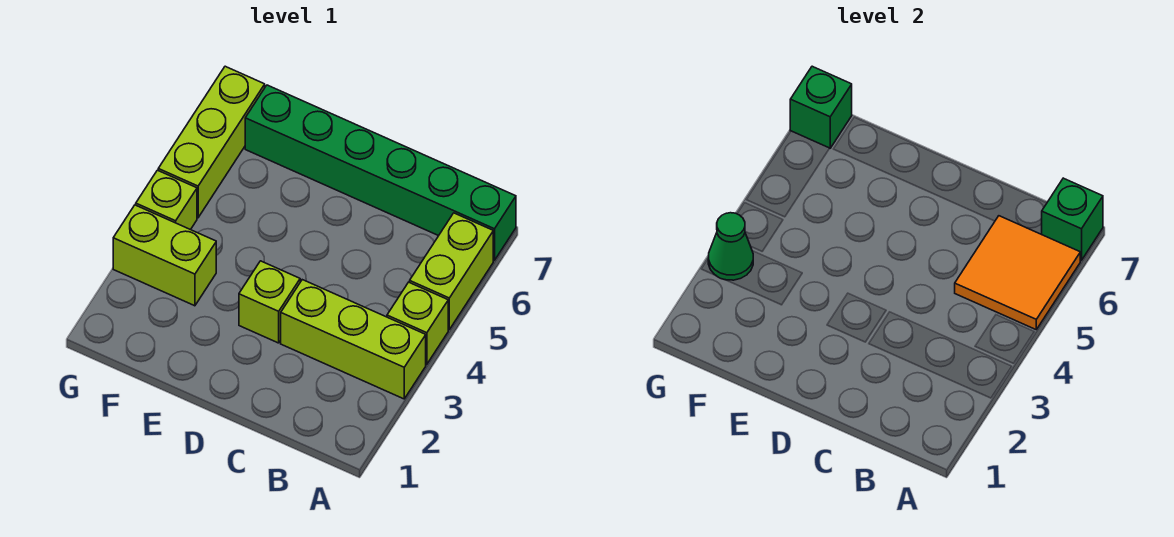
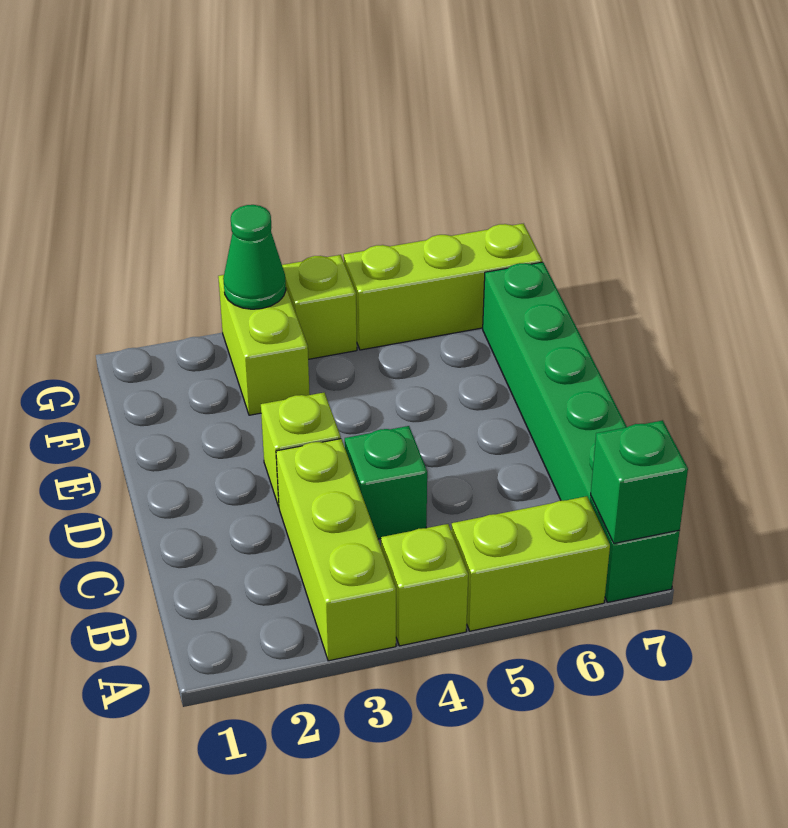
orange tile A5:B6 level 2 -> none
green brick G7 level 2 -> green brick C4 level 1

